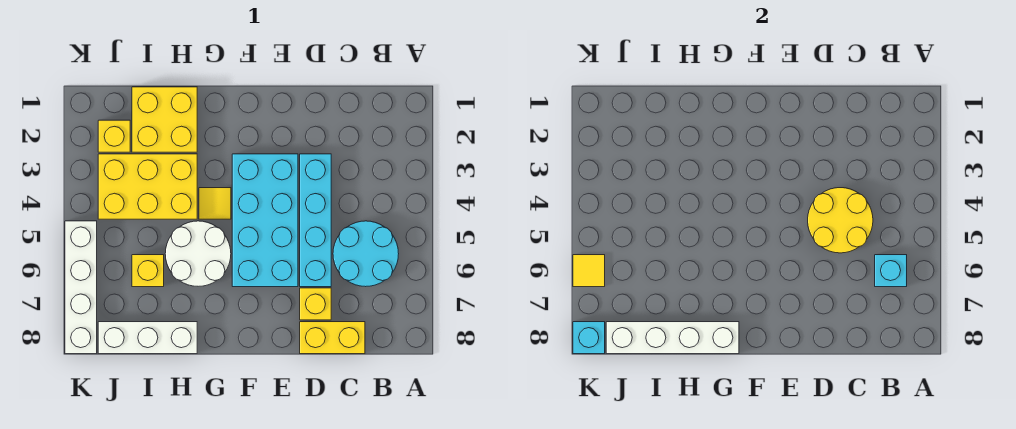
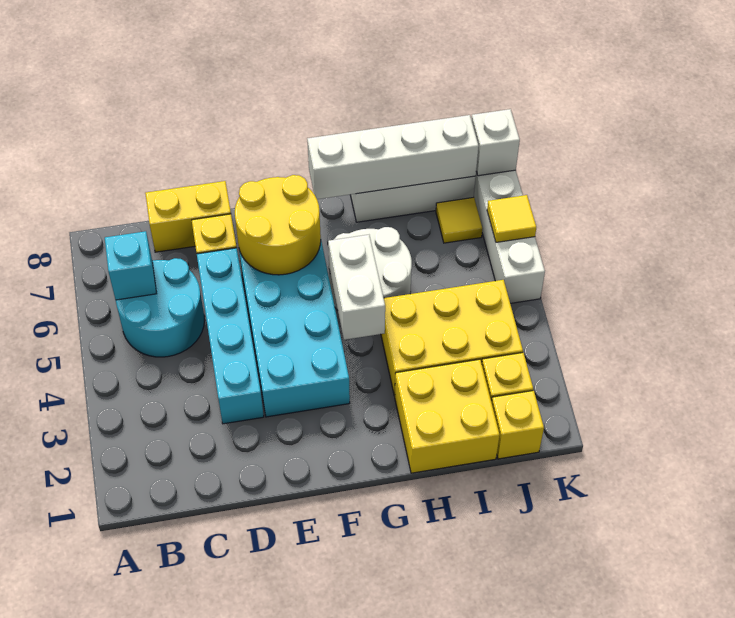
yellow round brick C4:D5 level 2 -> yellow round brick E6:F7 level 2
yellow tile G4 level 1 -> yellow tile J7 level 1
none -> white brick G4:G5 level 2
yellow brick I6 level 1 -> yellow brick J1 level 1
cyan brick K8 level 2 -> white brick K8 level 2

